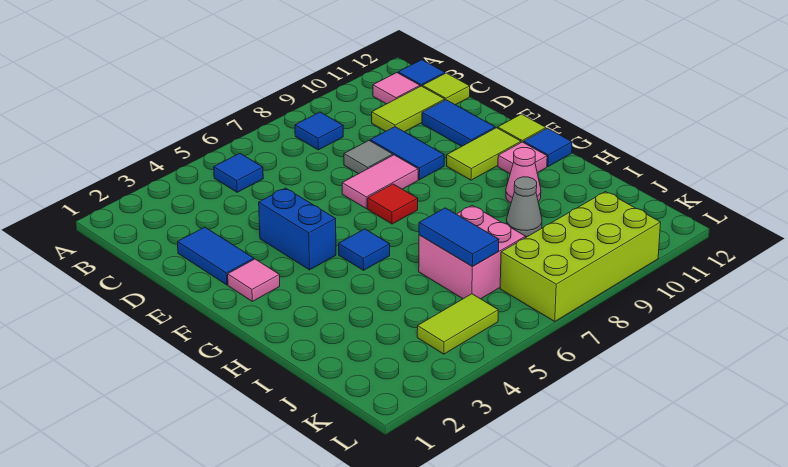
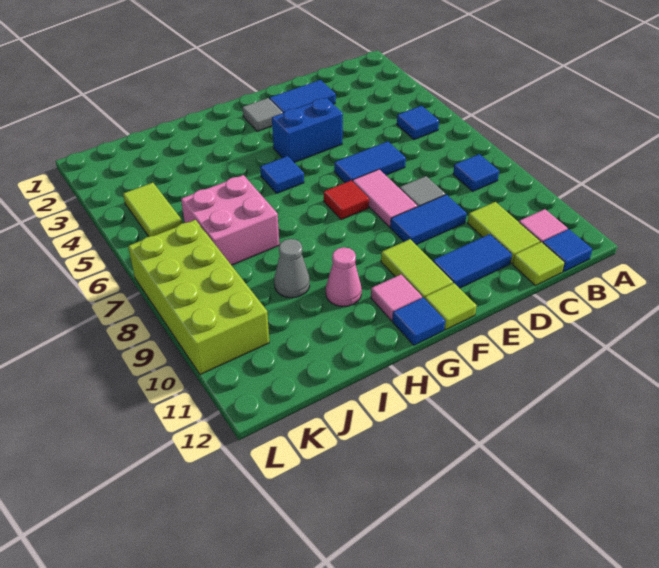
pink tile F2 level 1 -> grey tile F2 level 1
blue tile I6:J6 level 2 -> blue tile D6:E6 level 1

